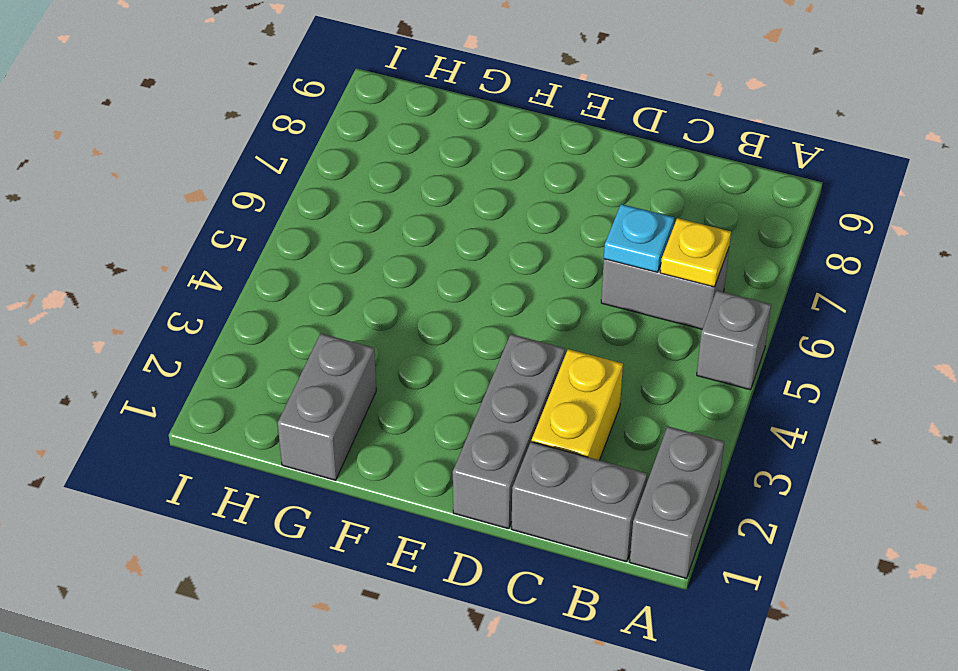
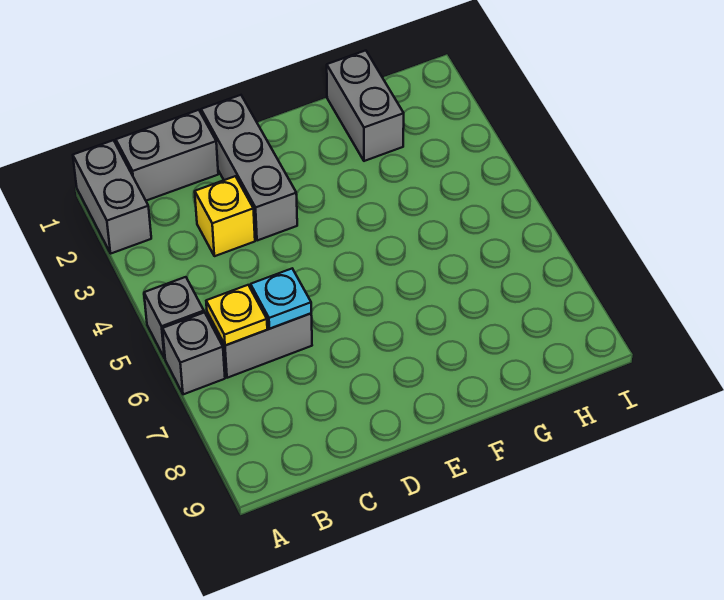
none -> grey brick A6 level 1
yellow brick C2:C3 level 1 -> yellow brick C3 level 1

